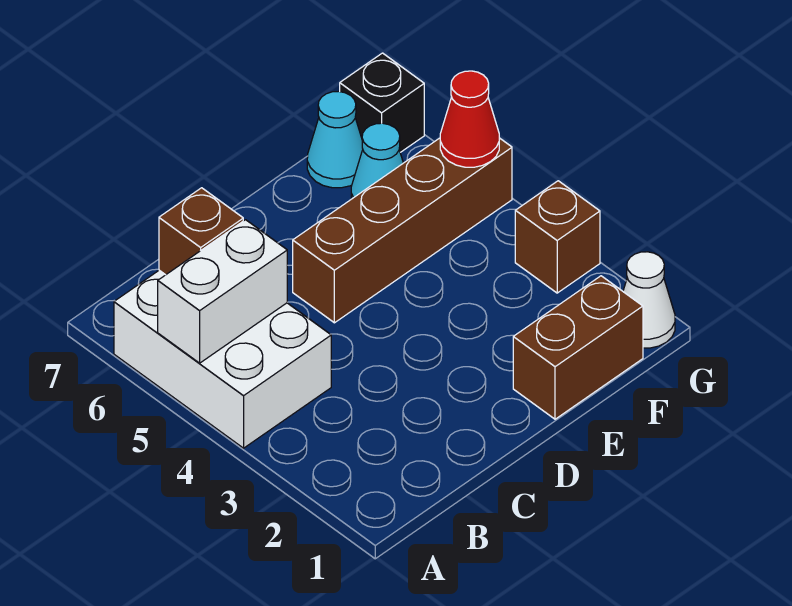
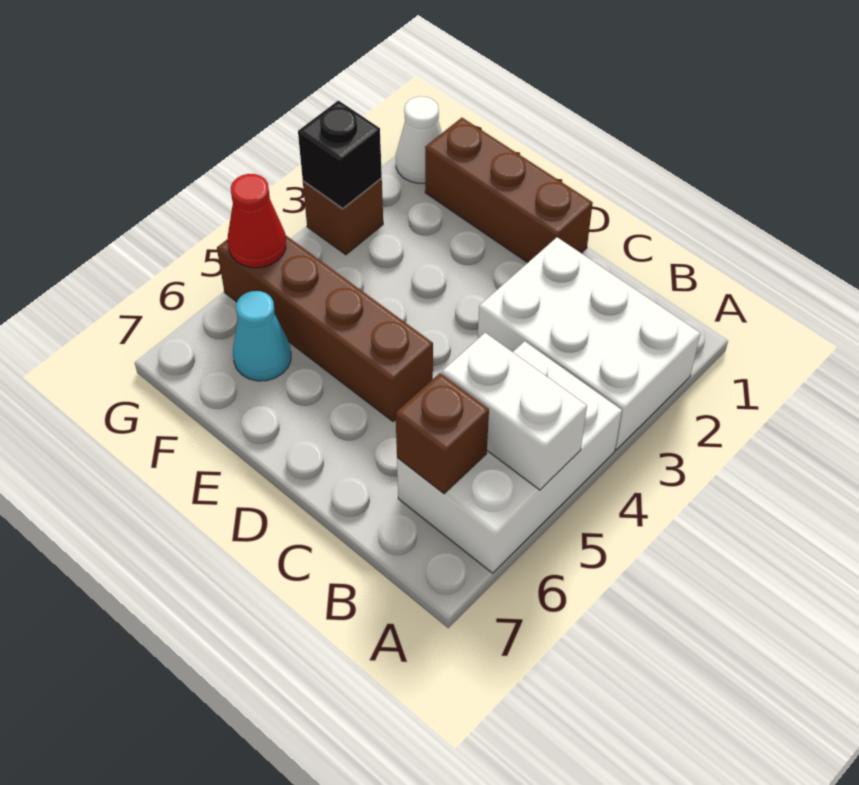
none -> white brick A2:C3 level 1
brown brick E1:F1 level 1 -> brown brick D1:F1 level 1
cyan cone F7 level 1 -> none
black brick G7 level 1 -> black brick G3 level 2

